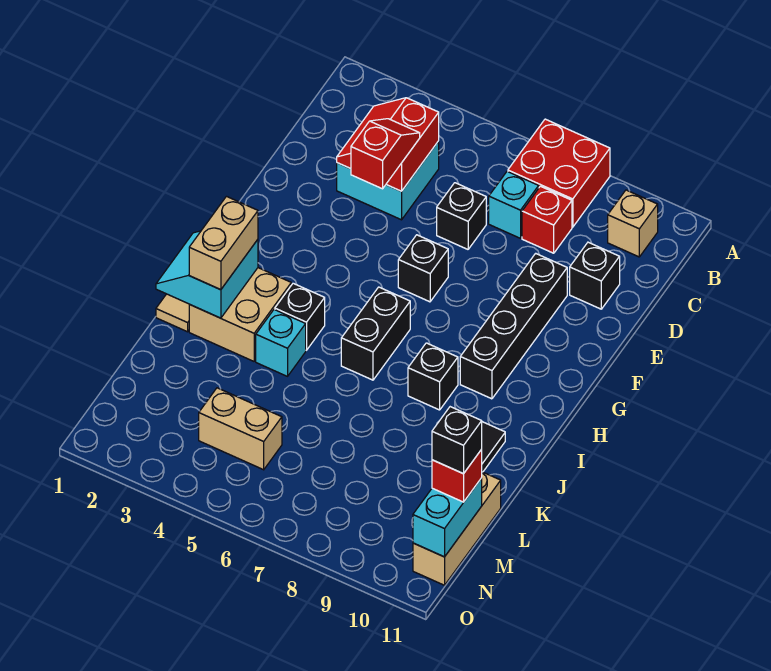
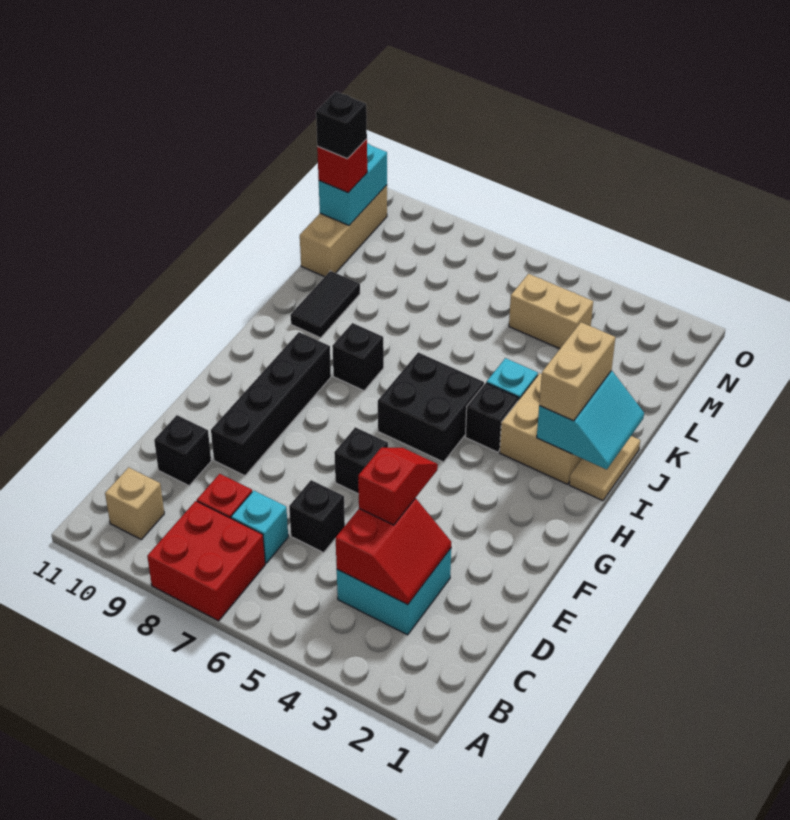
red slope D4:E4 level 3 top E -> red slope D4:E4 level 3 top D
black brick H6:I6 level 1 -> black brick H5:I6 level 1

